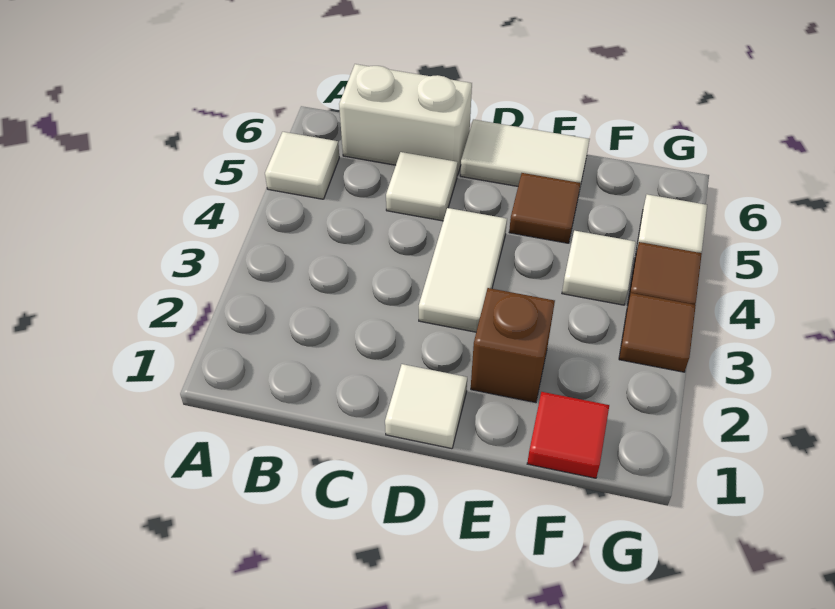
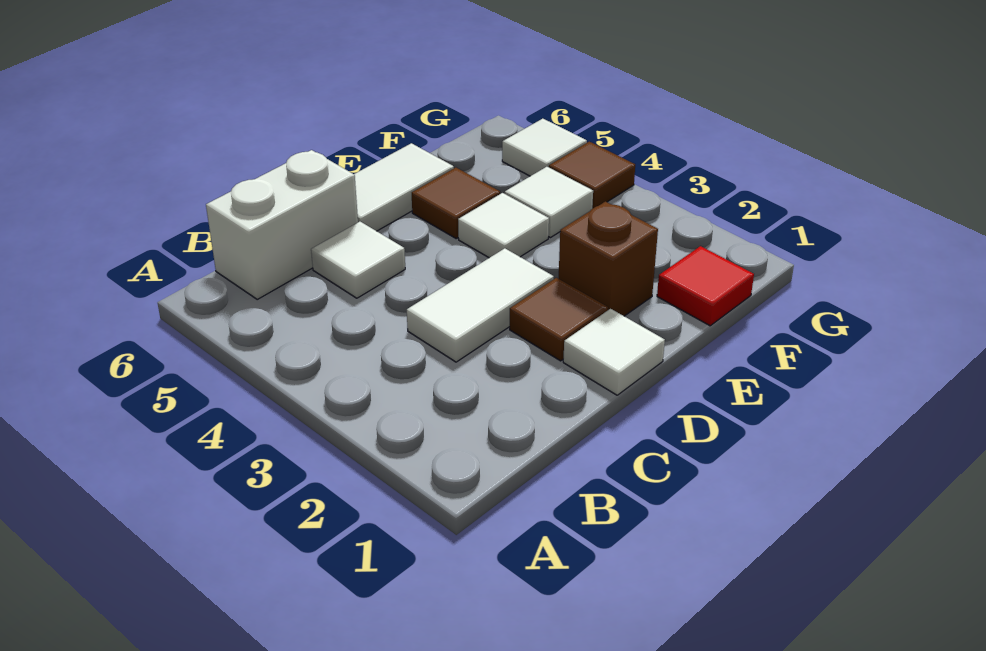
white tile A5 level 1 -> white tile E4 level 1
white tile D3:D4 level 1 -> white tile C3:D3 level 1
brown tile G3 level 1 -> brown tile D2 level 1

